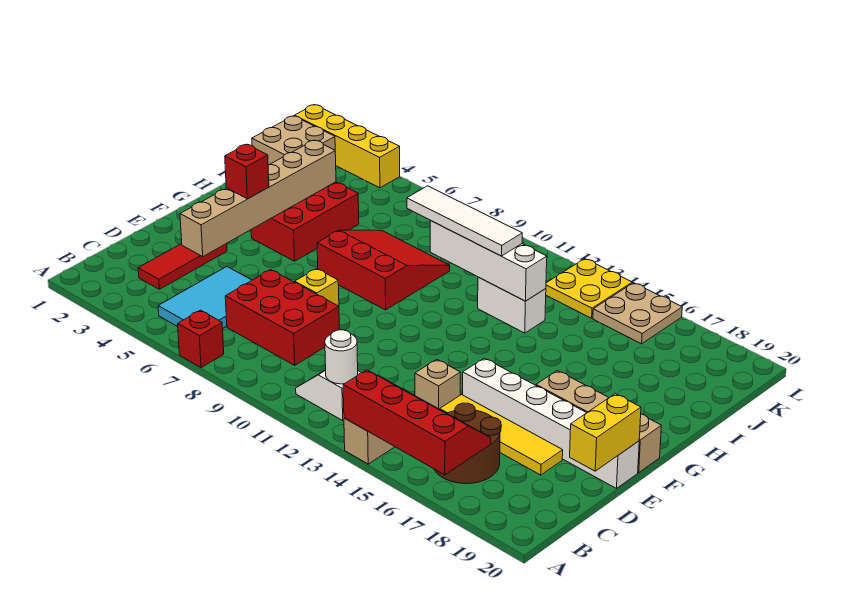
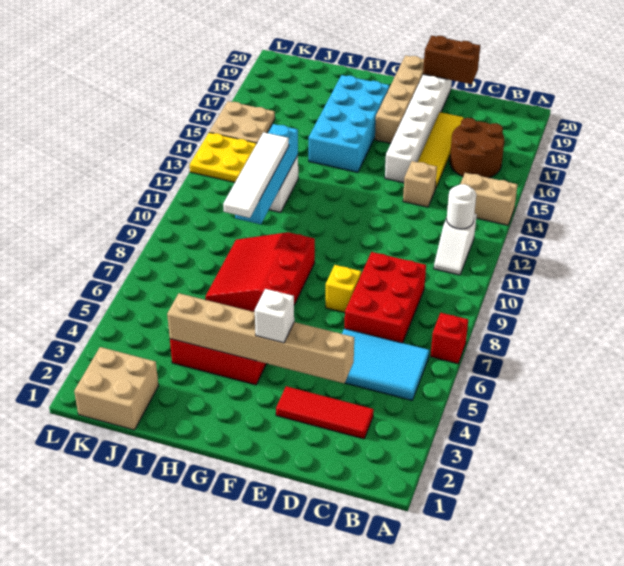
red slope A14:B17 level 2 top A -> none
yellow brick D20:E20 level 2 -> brown brick D20:E20 level 2
red brick F4 level 3 -> white brick F4 level 3
none -> cyan brick G15:H18 level 1
white brick I10:I13 level 2 -> cyan brick I10:I13 level 2
yellow brick L1:L4 level 1 -> none

